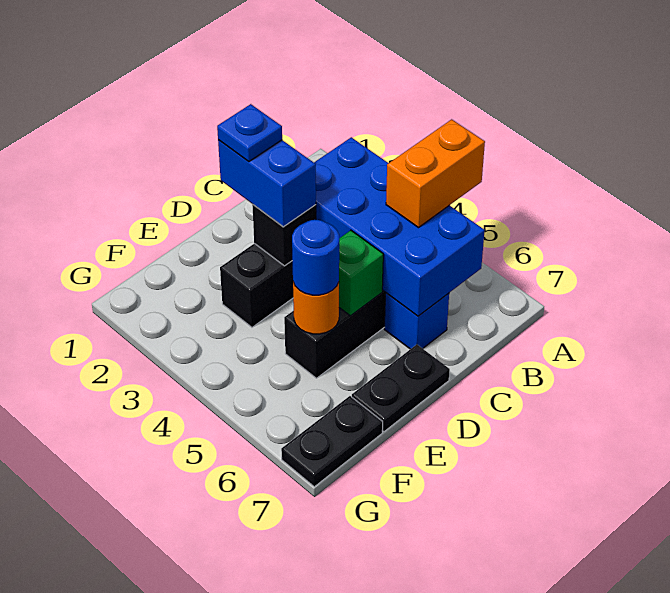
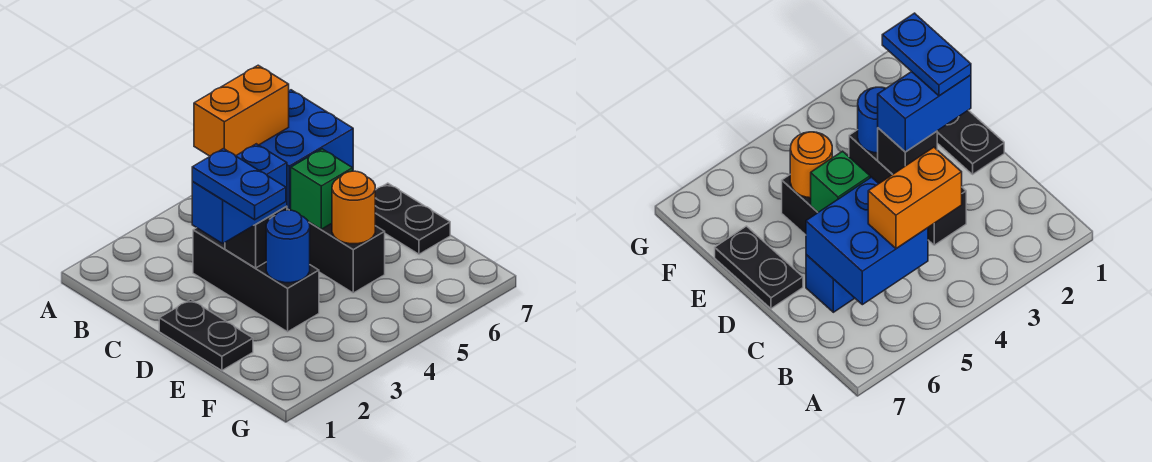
orange brick A5:B5 level 3 -> orange brick B4:B5 level 3
blue brick B3:C6 level 2 -> blue brick B5:C6 level 2
blue plate D2 level 4 -> blue plate D2:E2 level 4
blue round brick E5 level 3 -> blue round brick E3 level 2
black plate F7:G7 level 1 -> black plate D1:E1 level 1

